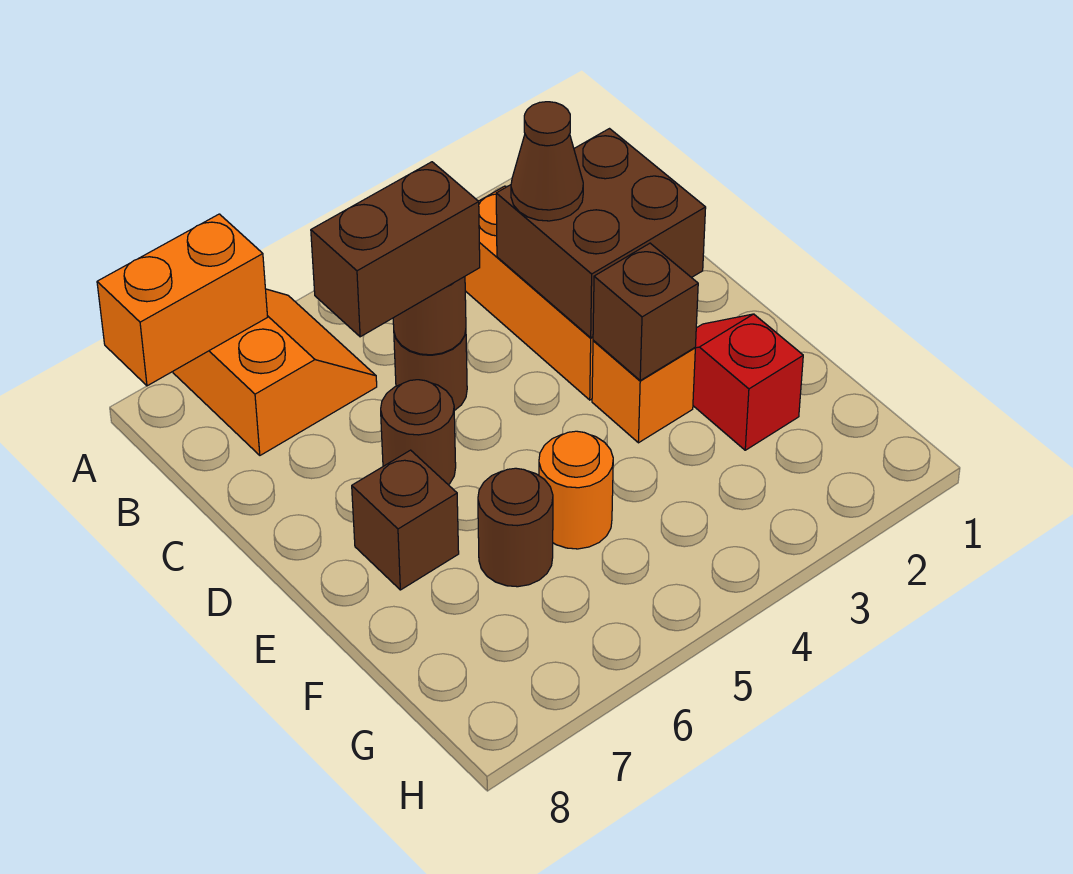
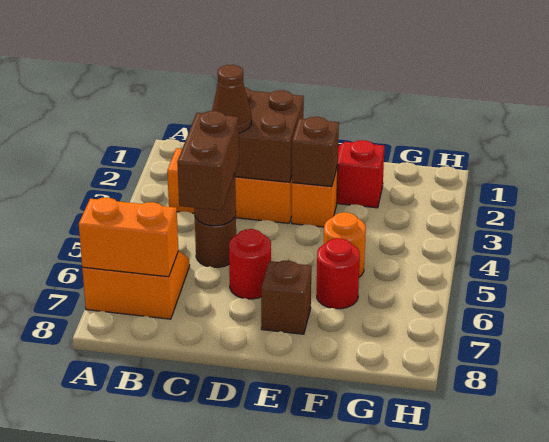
orange brick A7:A8 level 2 -> orange brick A7:B7 level 2
brown round brick D6 level 1 -> red round brick D6 level 1
brown round brick F6 level 1 -> red round brick F6 level 1

